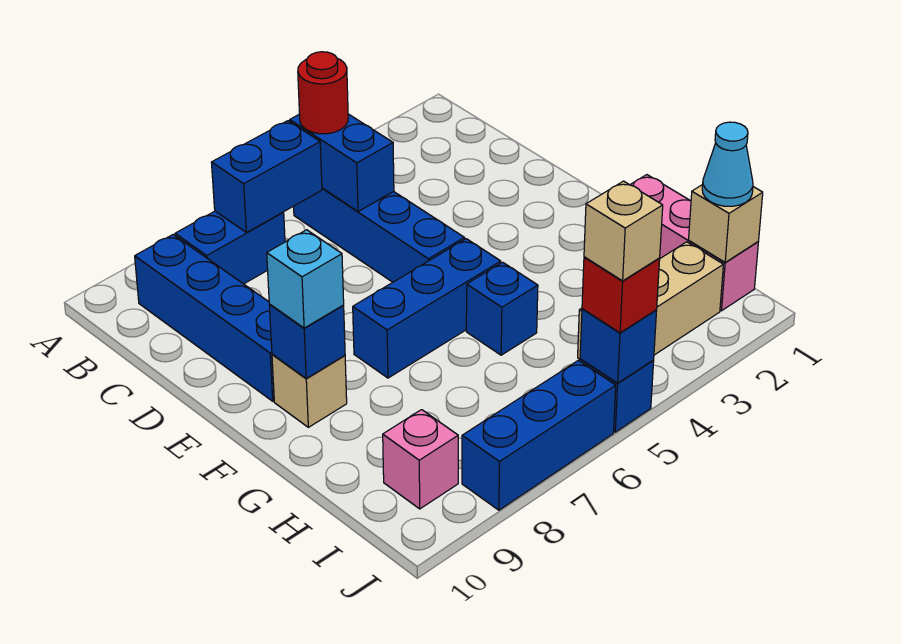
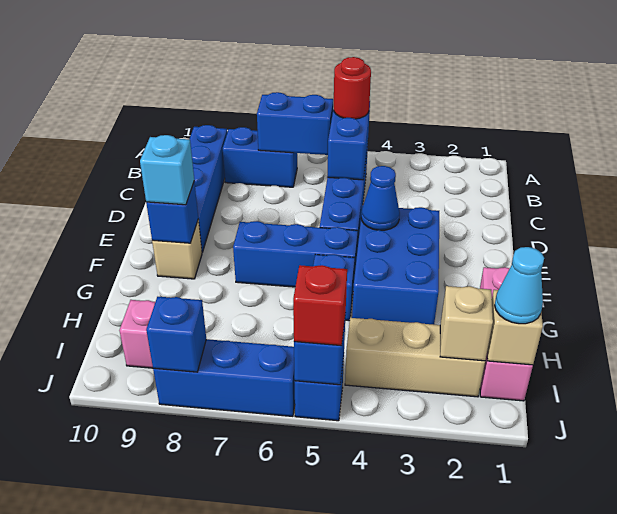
none -> blue brick E3:G4 level 1
none -> blue cone E4 level 2
tan brick J5 level 4 -> tan brick I2 level 2
none -> blue brick J8 level 2

